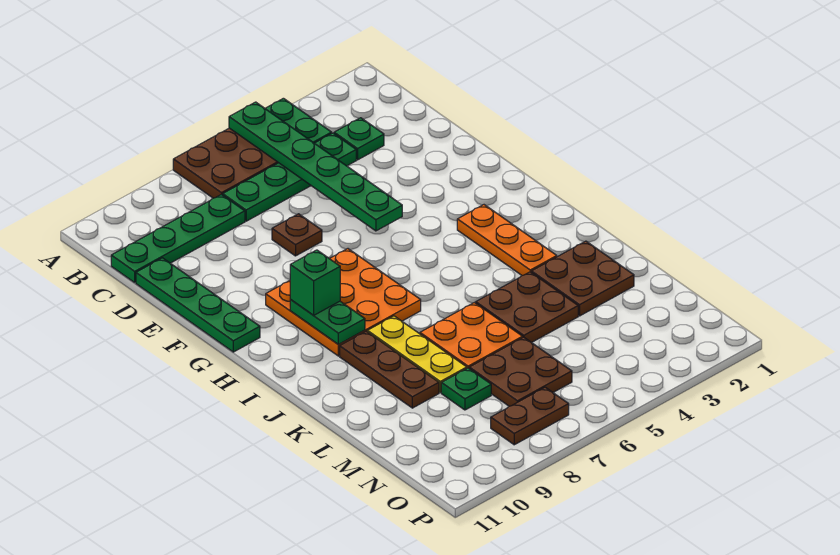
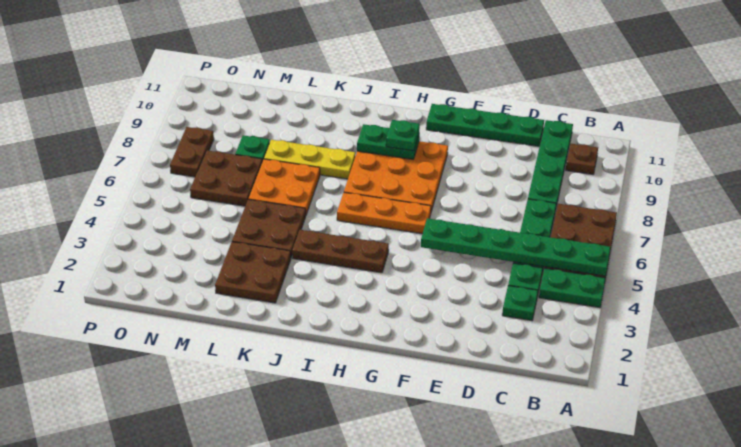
brown plate E7 level 1 -> brown plate B10 level 1
orange plate H3:J3 level 1 -> orange plate G6:I6 level 1
green brick H9 level 3 -> green plate H9 level 3
brown plate J9:L9 level 1 -> brown plate H4:J4 level 1

